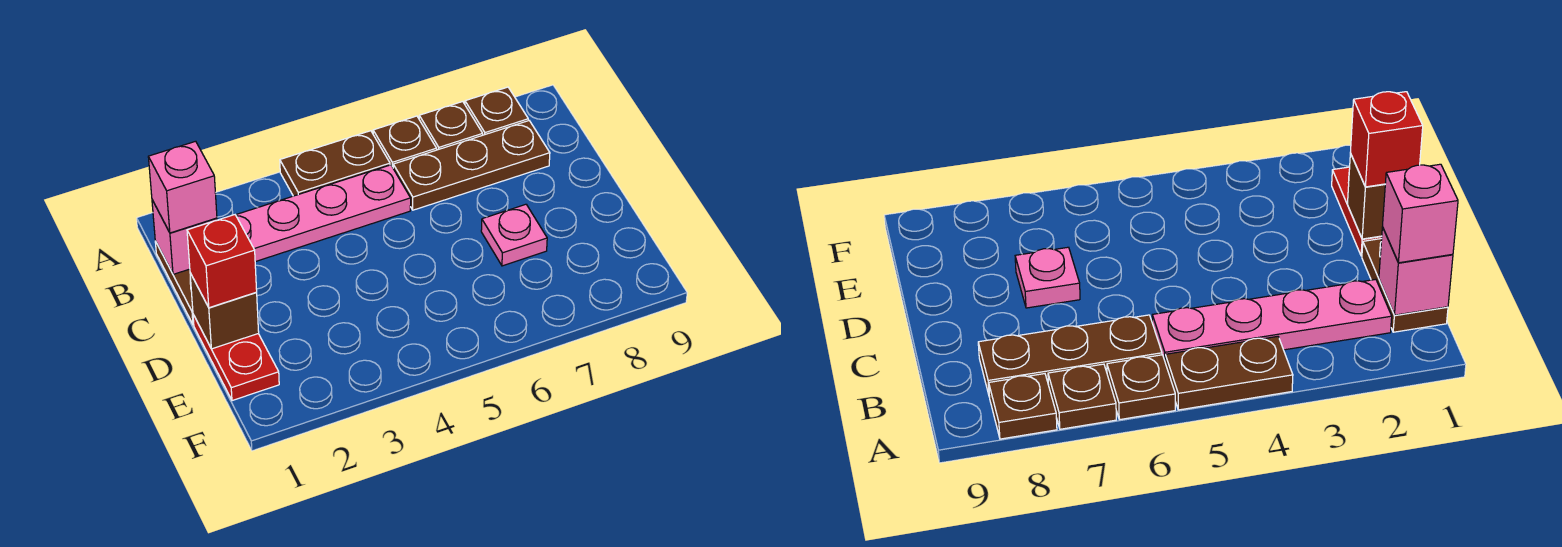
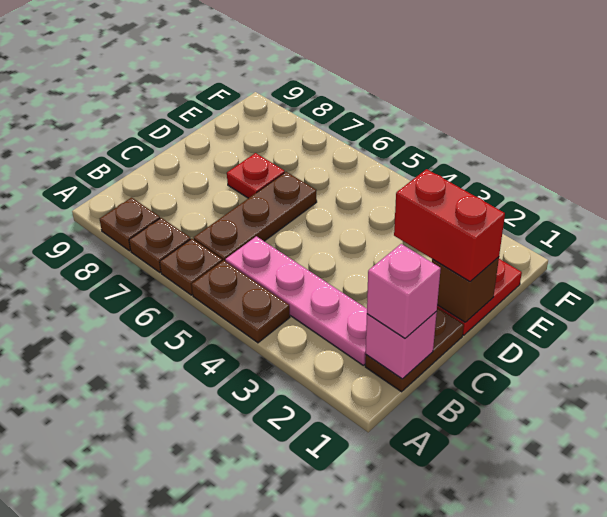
brown plate B6:B8 level 1 -> brown plate B6:D6 level 1
red brick D1 level 3 -> red brick D1:D2 level 3
pink plate D7 level 1 -> red plate D7 level 1

